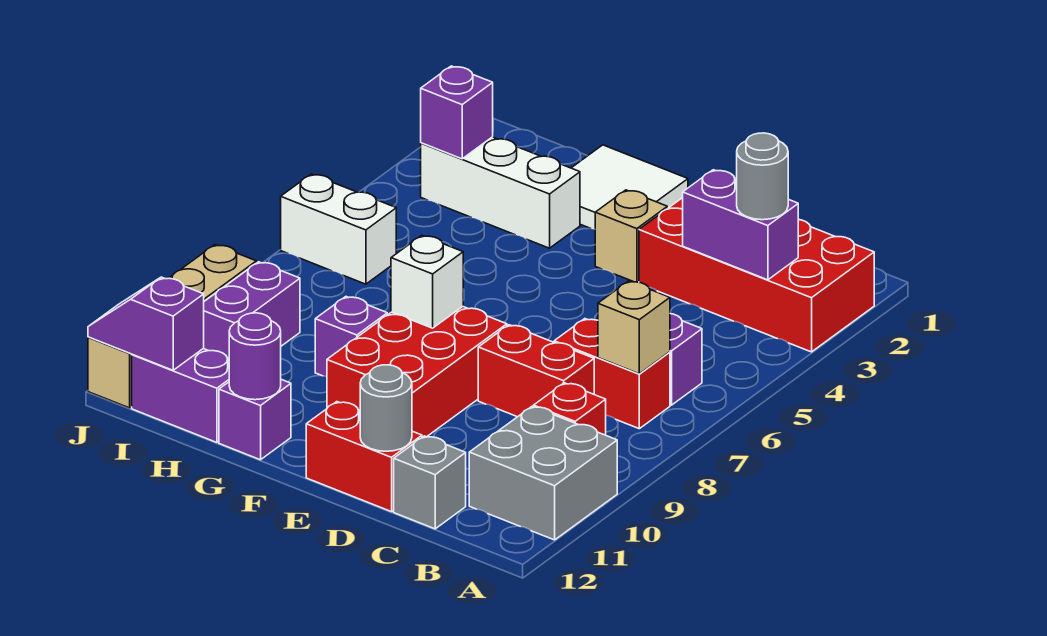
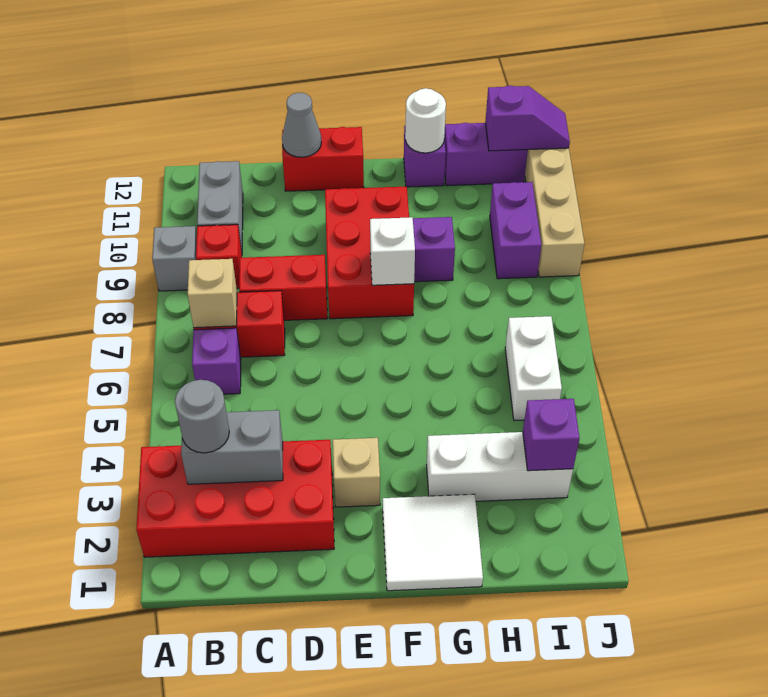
grey brick A10:B11 level 1 -> grey brick B10:B11 level 1
purple brick B3:C3 level 2 -> grey brick B3:C3 level 2
grey brick C12 level 1 -> grey brick A9 level 1
grey round brick D12 level 2 -> grey cone D12 level 2
purple round brick G12 level 2 -> white round brick G12 level 2
white brick I6:J6 level 1 -> white brick I5:I6 level 1

